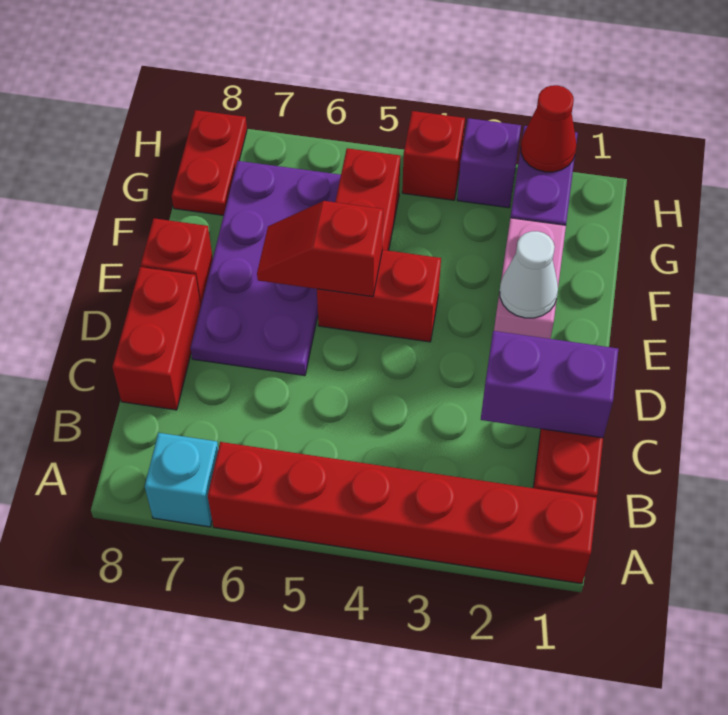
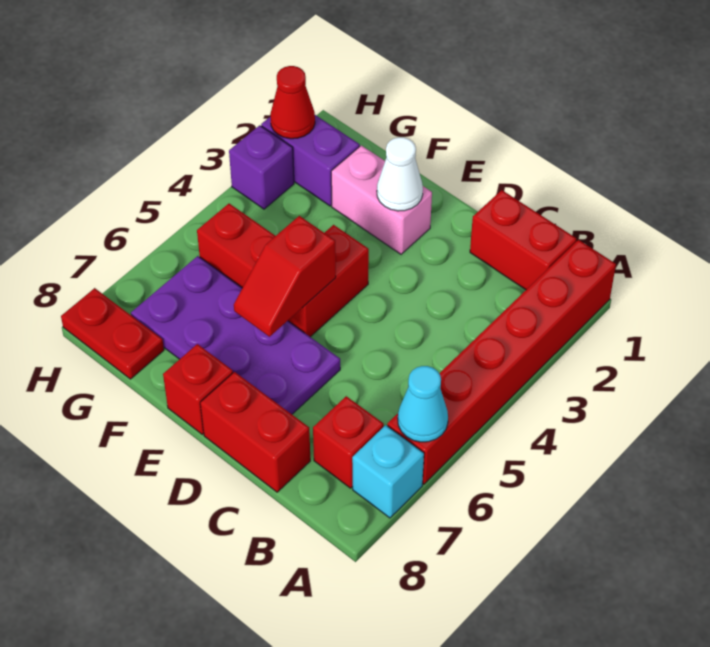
none -> cyan cone A6 level 2
purple brick C1:C2 level 2 -> none
red brick H4 level 1 -> red brick B7 level 1

